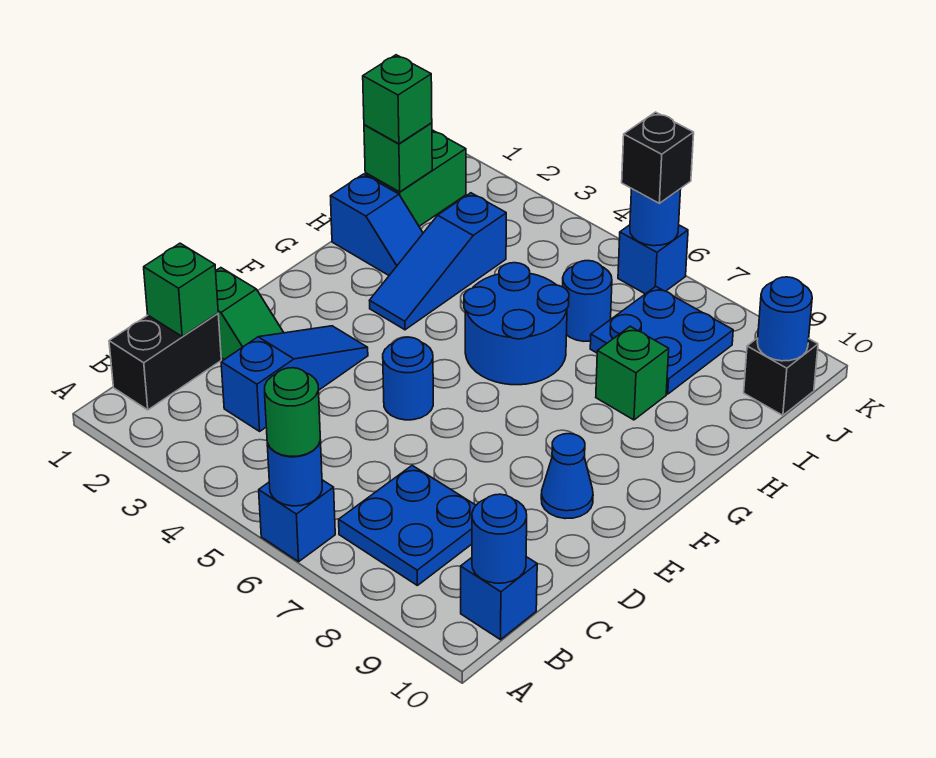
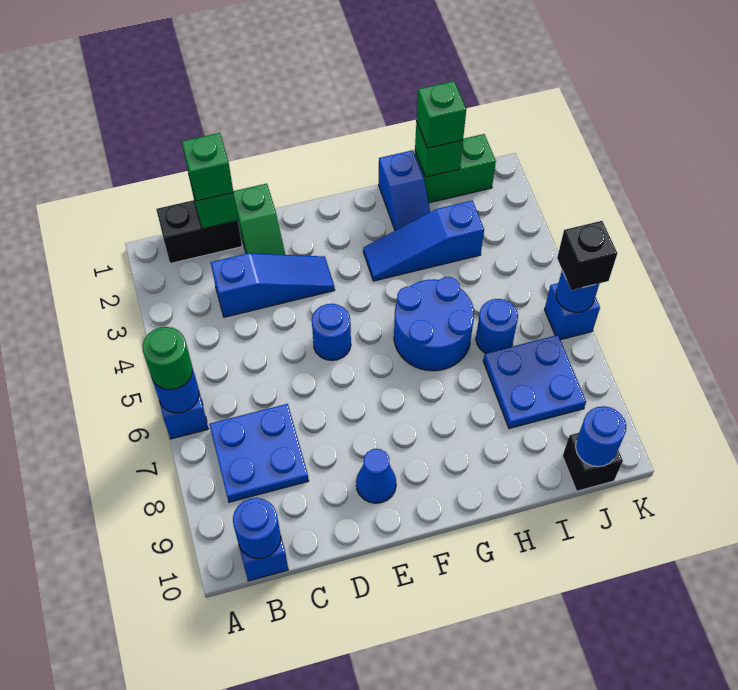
green brick H8 level 1 -> green brick C1 level 3

